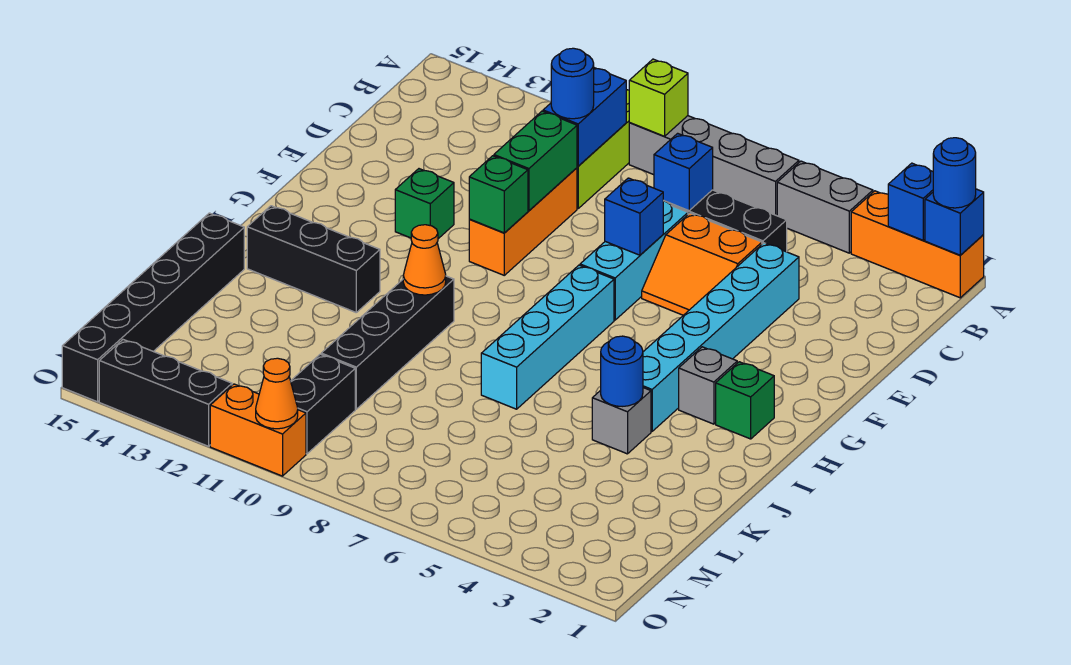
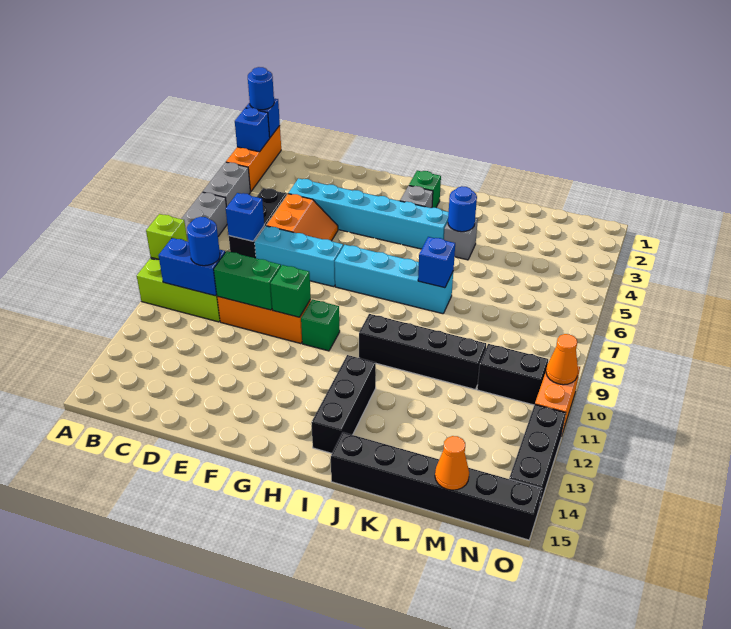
blue brick E7 level 2 -> blue brick J7 level 2
green brick F12 level 1 -> green brick G10 level 1
orange cone I10 level 2 -> orange cone M15 level 2

